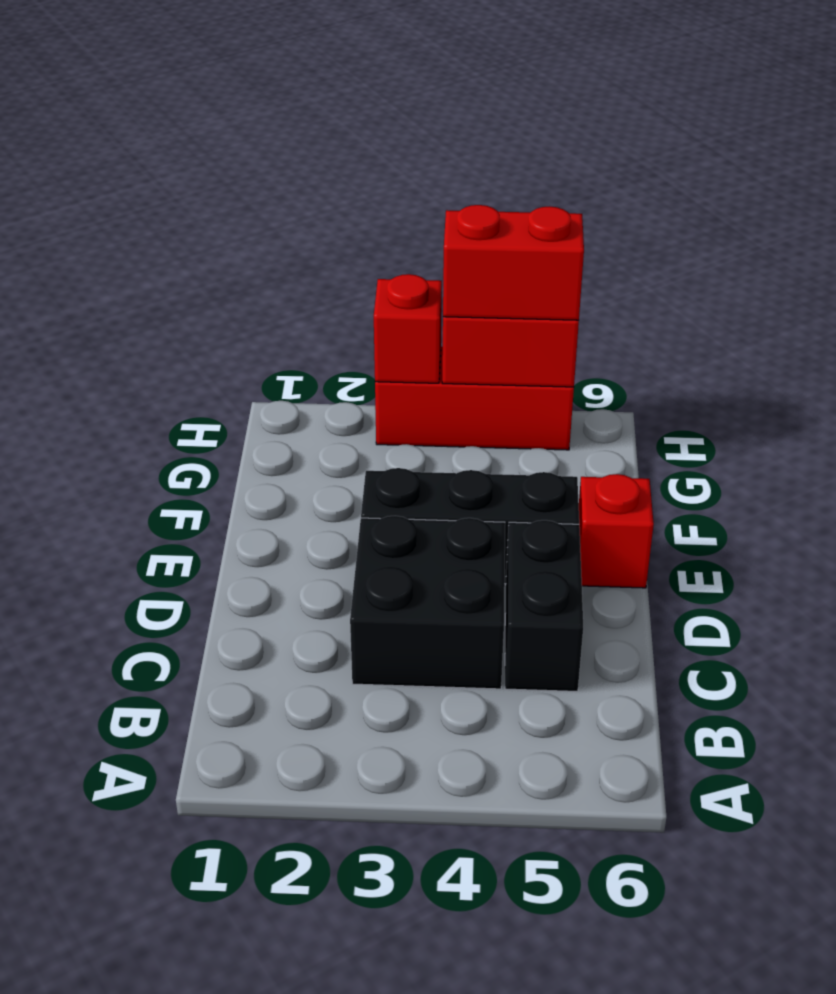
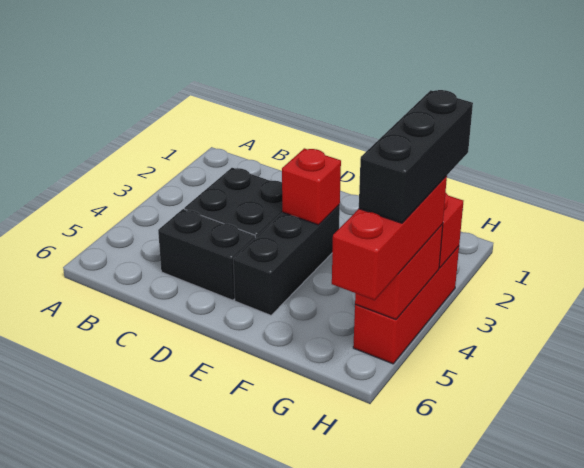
red brick E6 level 1 -> red brick E3 level 2
none -> black brick H3:H5 level 4
red brick H4:H5 level 3 -> red brick H4:H6 level 3

